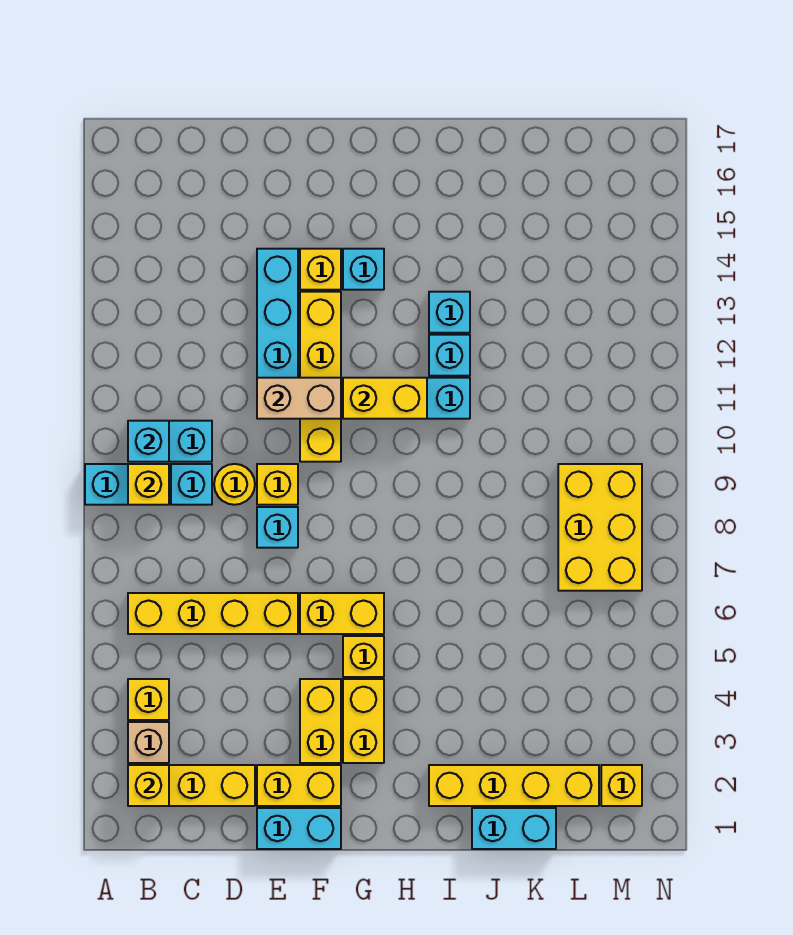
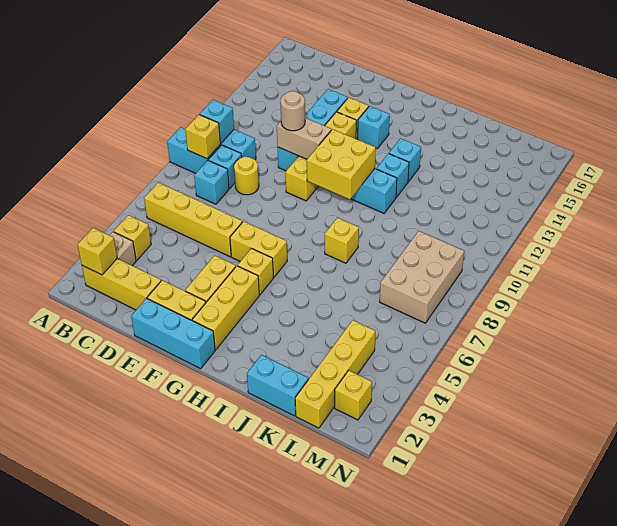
cyan brick E1:F1 level 1 -> cyan brick E1:G1 level 1
cyan brick E8 level 1 -> cyan brick C8 level 1
yellow brick E9 level 1 -> yellow brick I8 level 1
none -> tan round brick E11 level 3
yellow brick G3:G4 level 1 -> yellow brick G2:G4 level 1
yellow brick G11:H11 level 2 -> yellow brick G10:H11 level 2
yellow brick I2:L2 level 1 -> yellow brick L1:L4 level 1
yellow brick L7:M9 level 1 -> tan brick L7:M9 level 1

